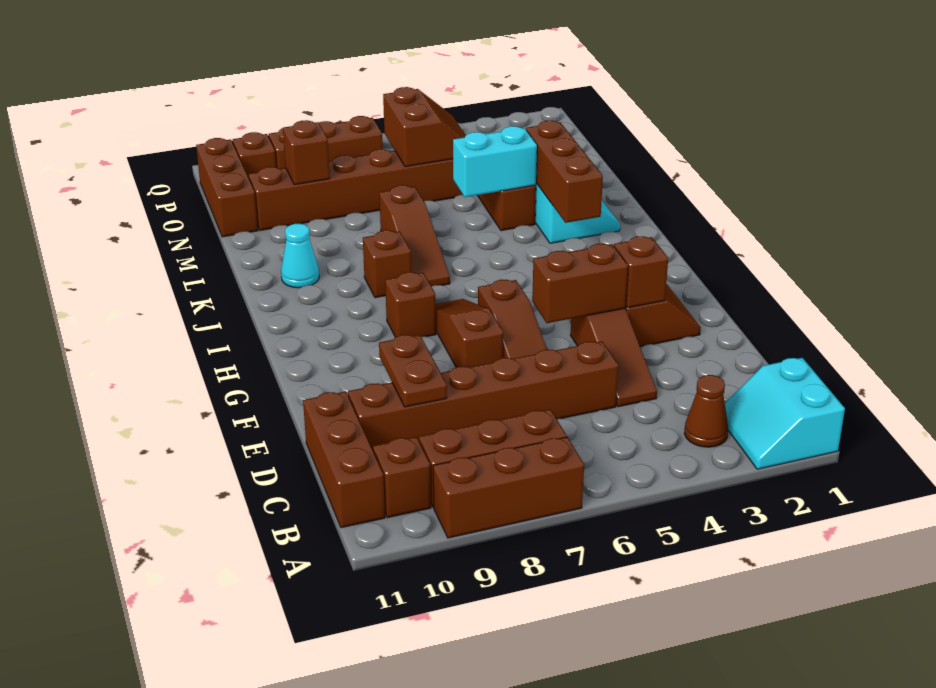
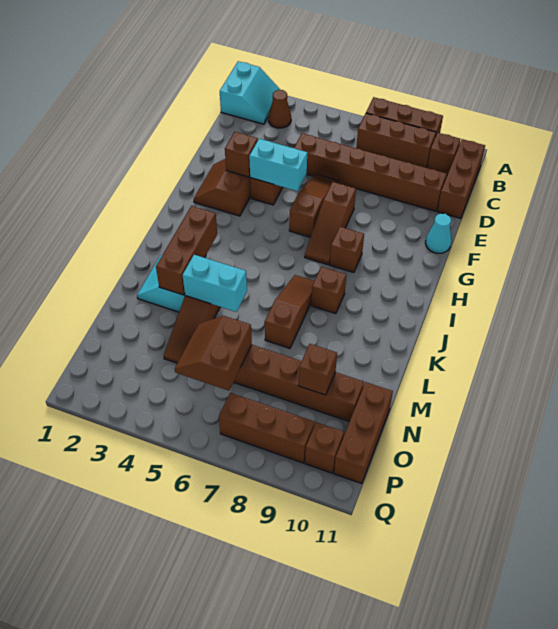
brown plate D9:E9 level 2 -> none
brown brick F4:F5 level 2 -> cyan brick F4:F5 level 2
cyan cone K10 level 1 -> cyan cone F11 level 1

